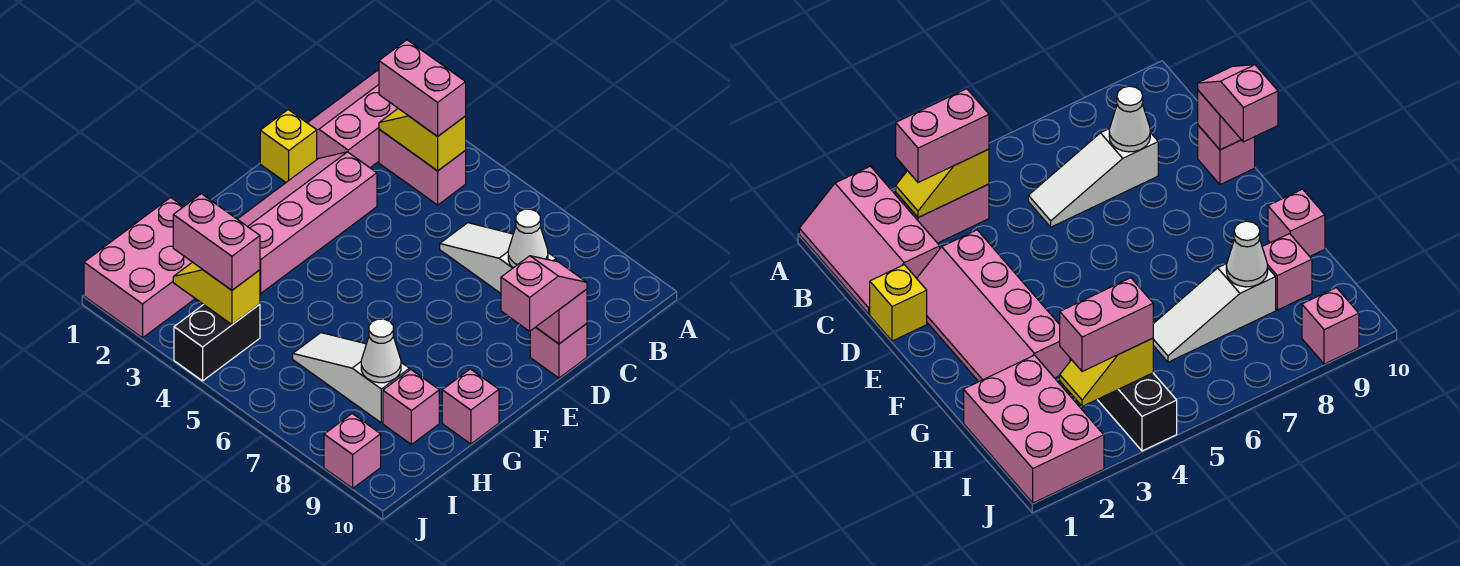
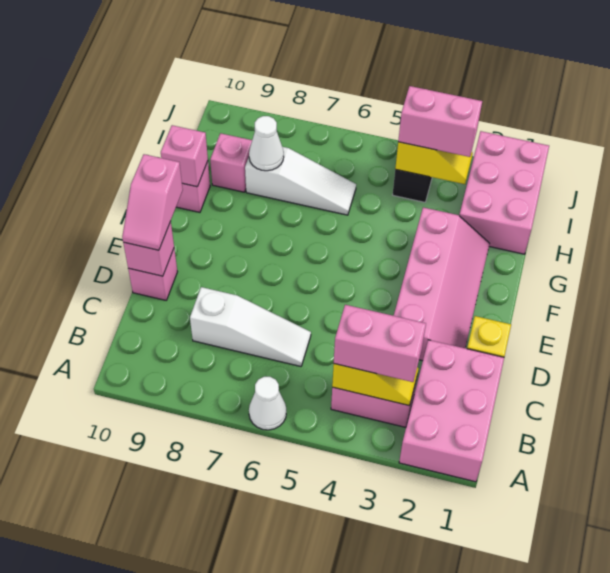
pink slope A1:C2 level 1 top 2 -> pink brick A1:C2 level 1
white cone C8 level 2 -> white cone A6 level 1
pink brick J9 level 1 -> pink brick G10 level 2

